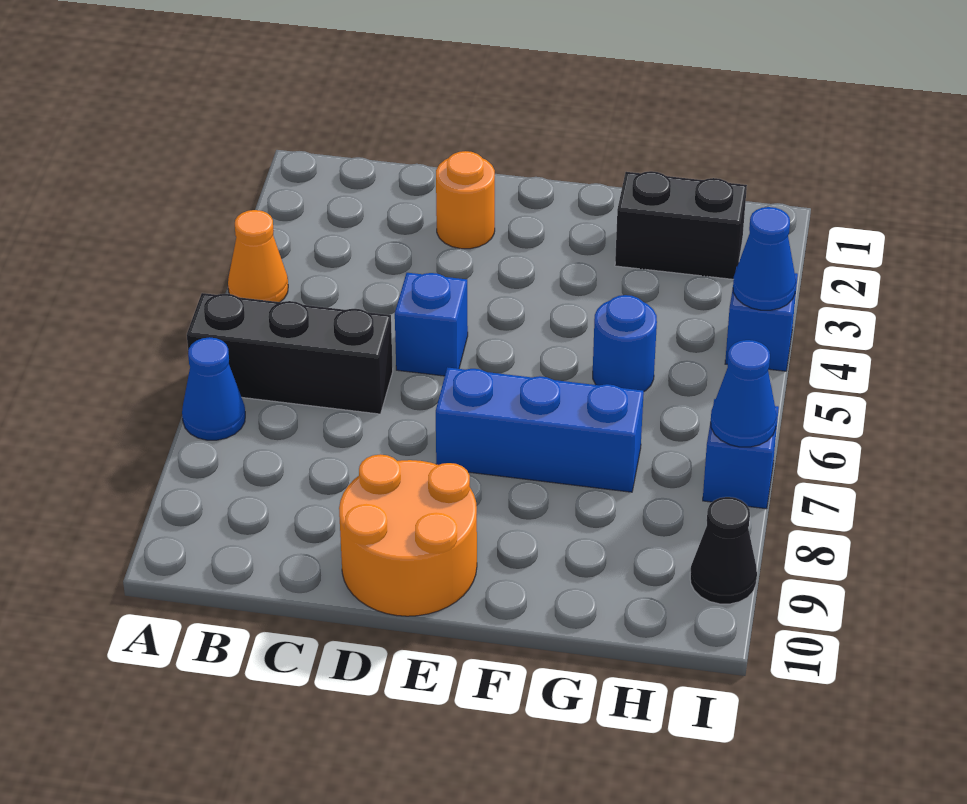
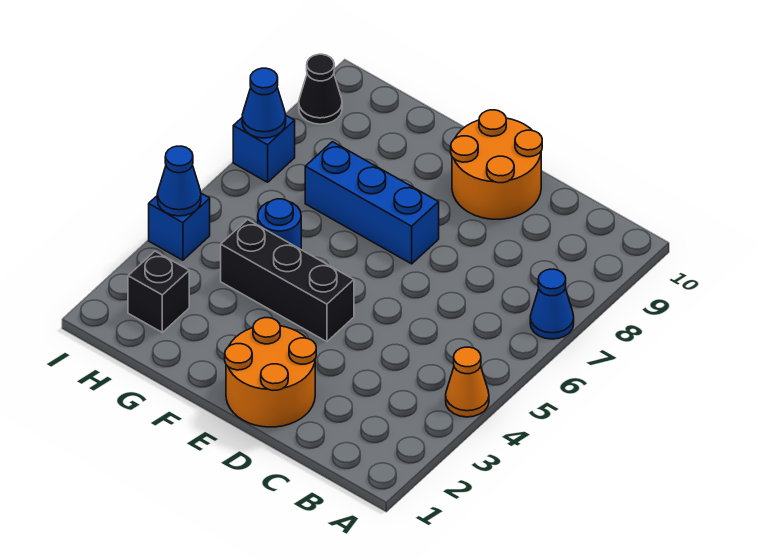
black brick A6:C6 level 1 -> black brick E4:G4 level 1
orange round brick D2 level 1 -> orange round brick D1:E2 level 1
blue brick D5 level 1 -> none
black brick G2:H2 level 1 -> black brick H2 level 1

